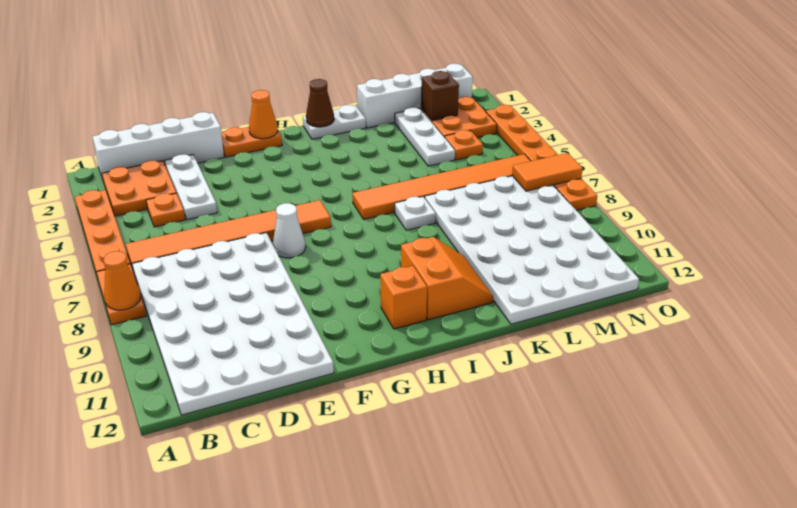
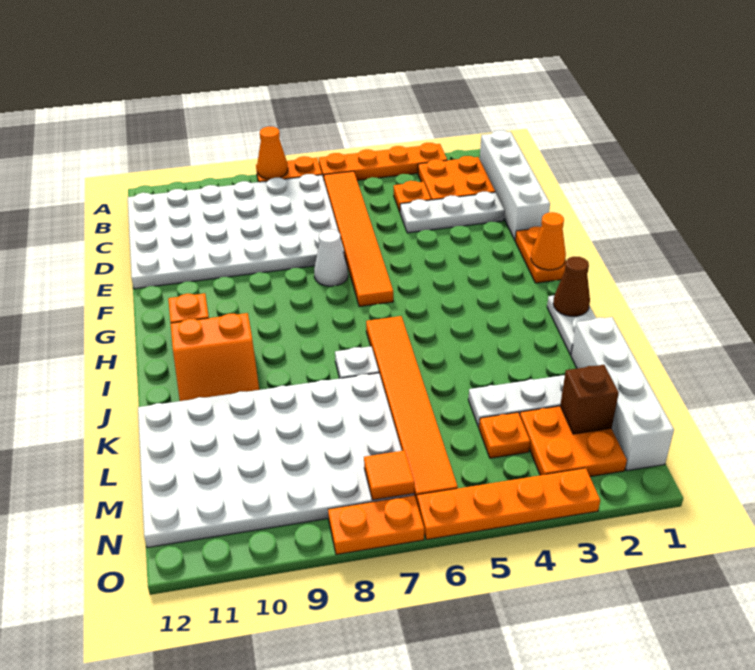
orange tile N7:O7 level 2 -> orange tile N7 level 2

